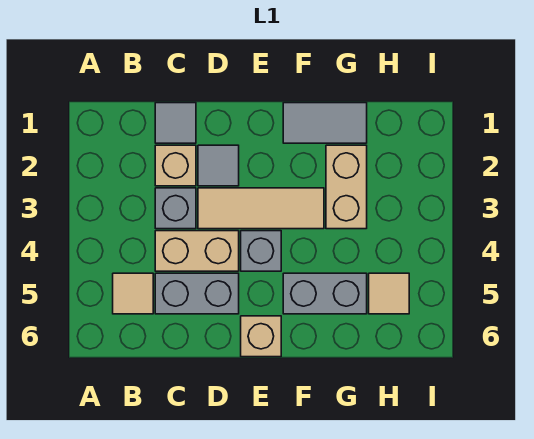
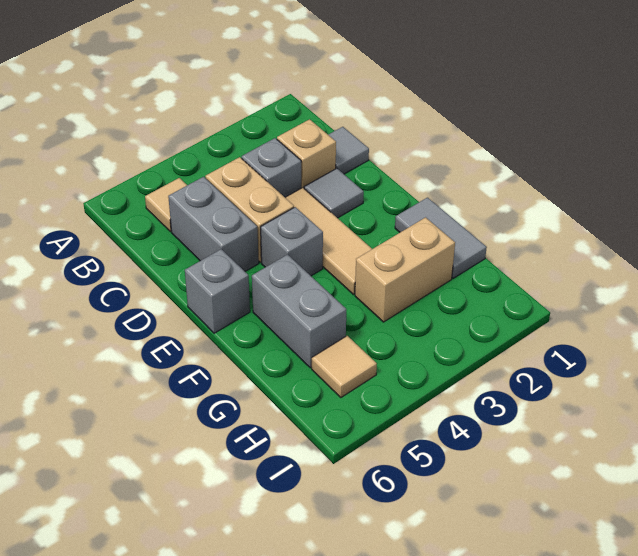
tan brick E6 level 1 -> grey brick E6 level 1

